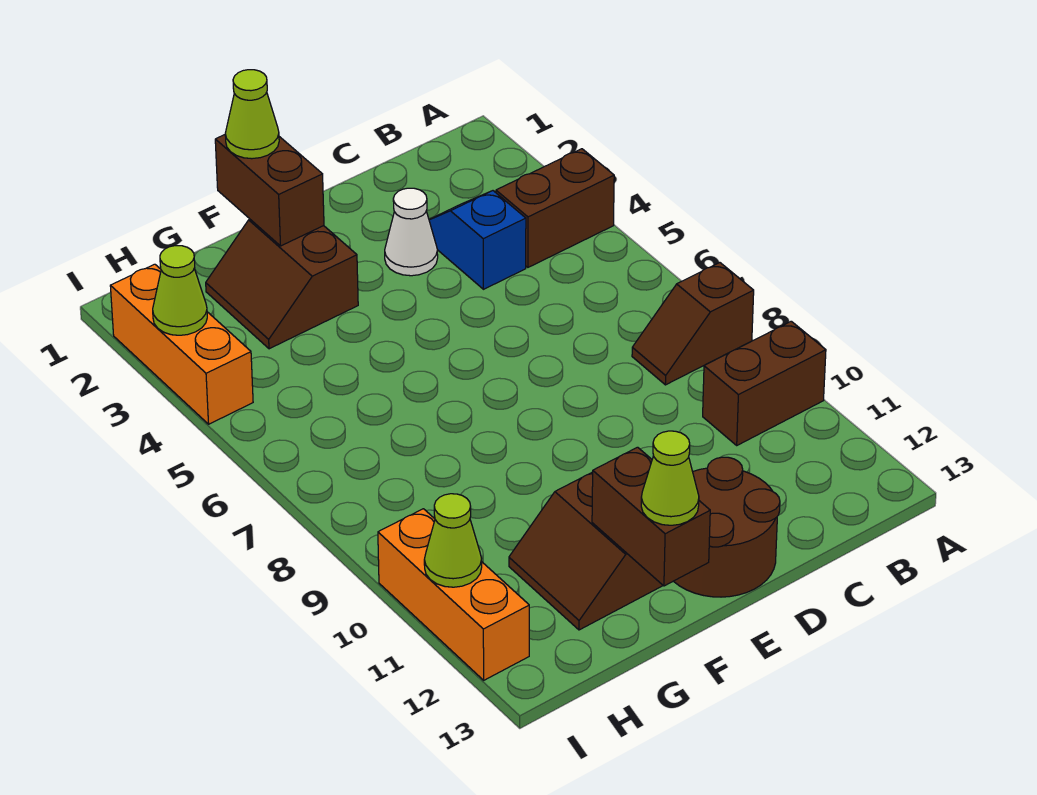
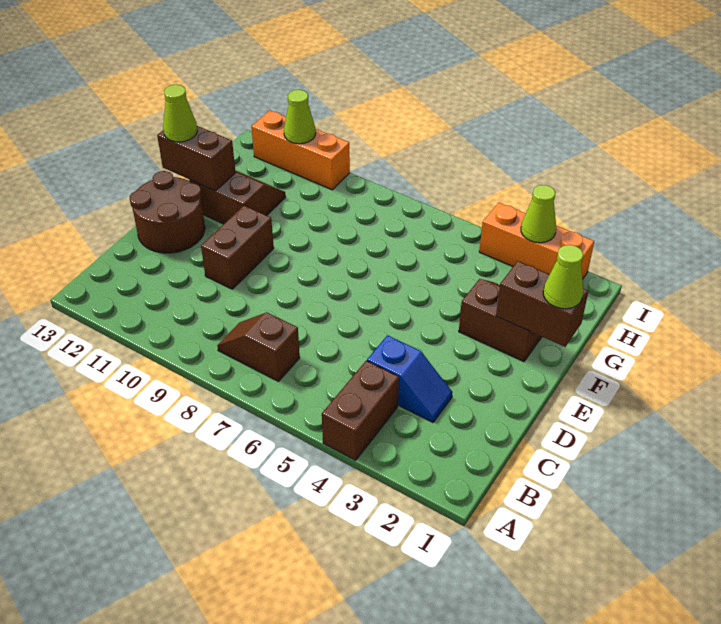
brown slope A8:B8 level 1 top A -> brown slope B7:B8 level 1 top 7
brown brick A10:B10 level 1 -> brown brick D10:E10 level 1
white cone D3 level 1 -> none

